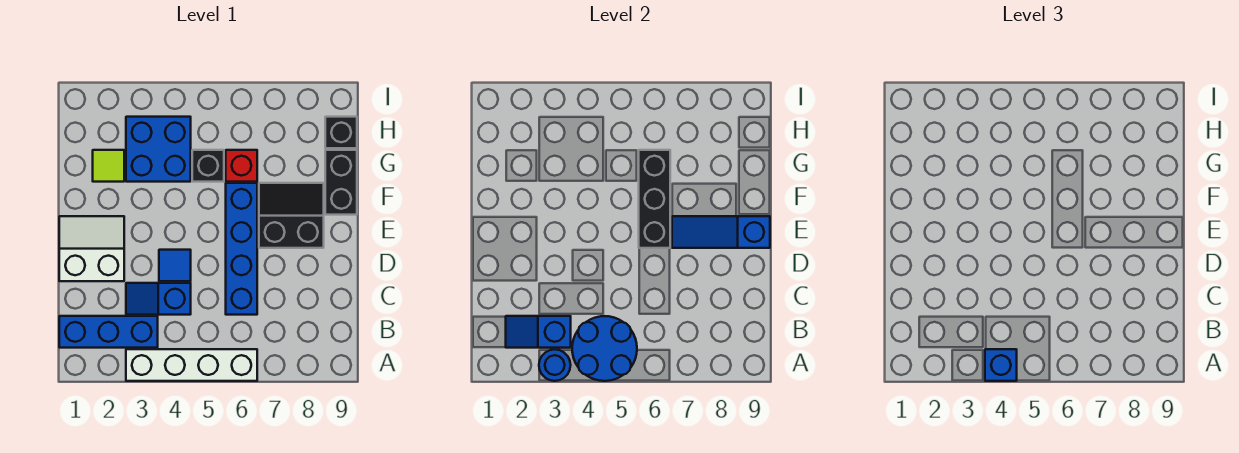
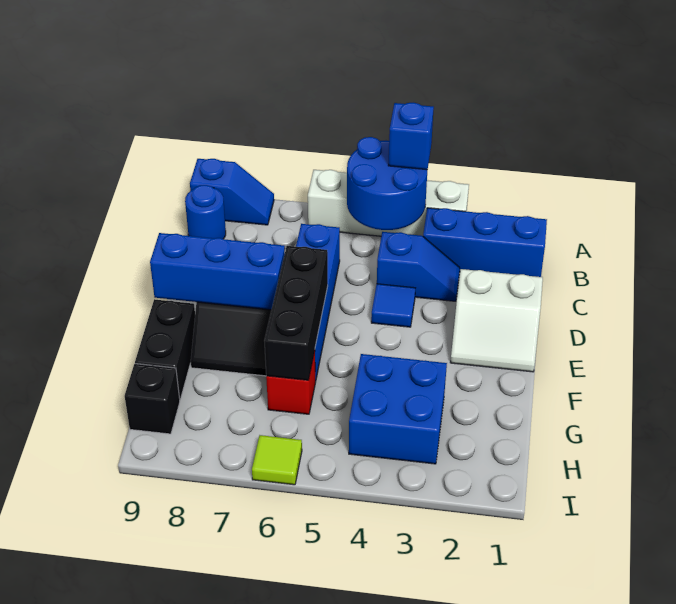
blue round brick A3 level 2 -> blue round brick B9 level 1
blue slope B2:B3 level 2 top 3 -> blue slope A8:A9 level 1 top 9
blue slope E7:E9 level 2 top 9 -> blue brick E7:E9 level 2
lime tile G2 level 1 -> lime tile I6 level 1
black brick G5 level 1 -> none

